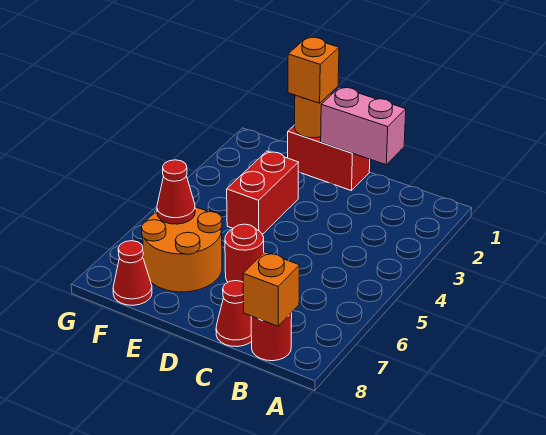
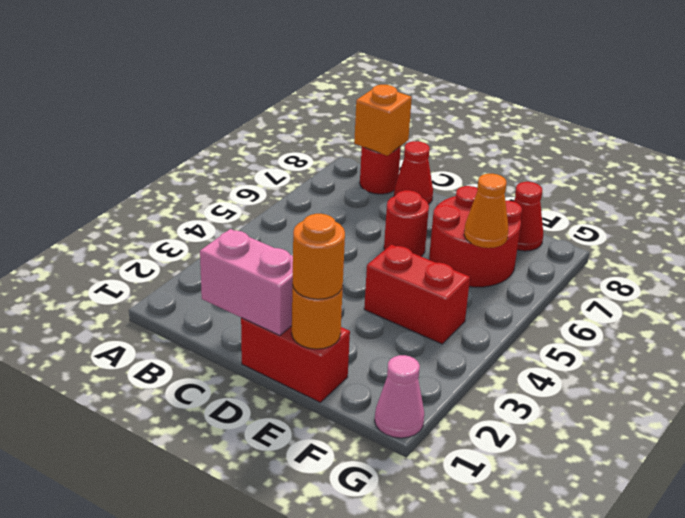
orange brick E1 level 3 -> orange round brick E1 level 3
red brick E3:E4 level 1 -> red brick E4:F4 level 1
orange round brick E6:F7 level 1 -> red round brick E6:F7 level 1
red cone F6 level 2 -> orange cone F6 level 2
none -> pink cone G1 level 1

